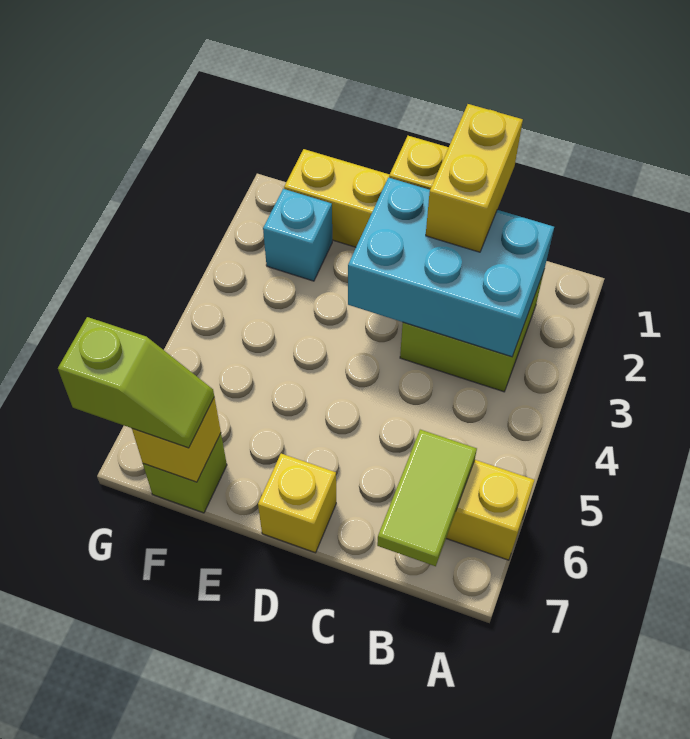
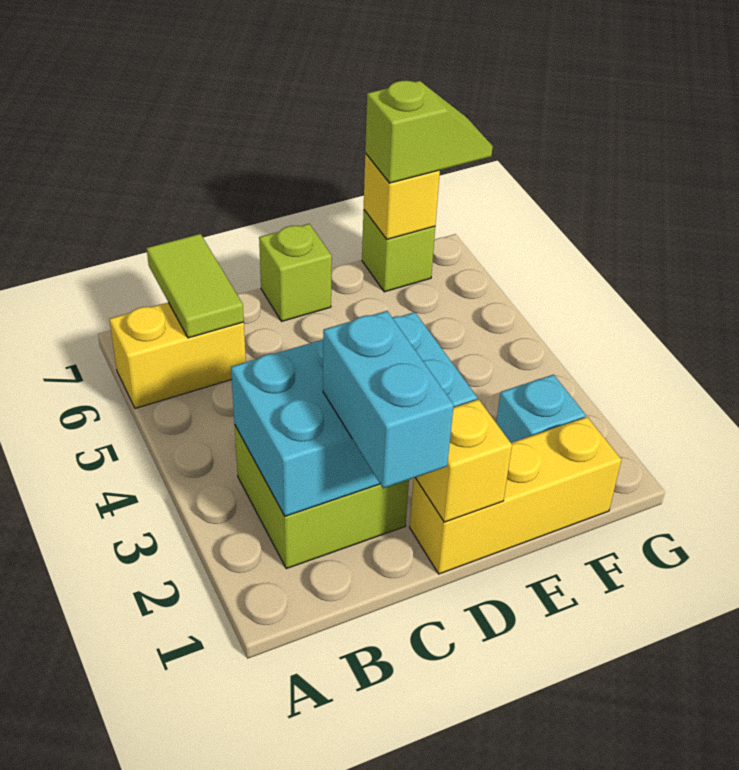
yellow brick C1:C2 level 3 -> cyan brick C1:C2 level 3
yellow brick D7 level 1 -> lime brick D7 level 1
lime slope F7:G7 level 3 top G -> lime slope F7:G7 level 3 top F

